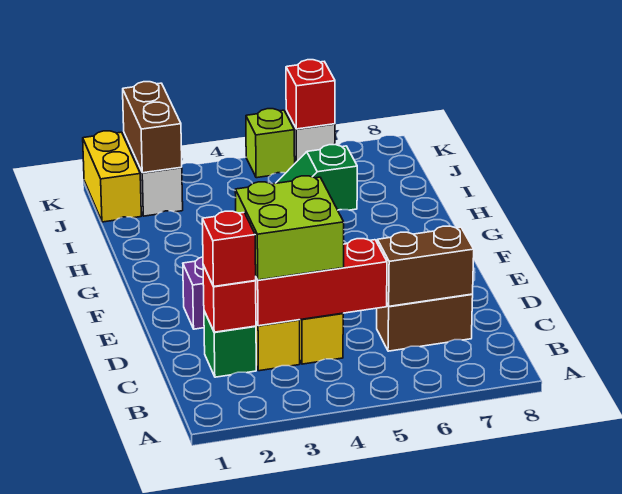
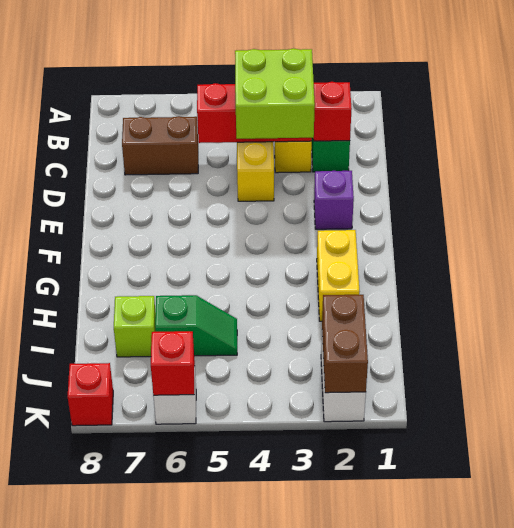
red brick C2 level 3 -> red brick K8 level 1
brown brick C6:C7 level 2 -> none
yellow brick J1:K1 level 1 -> yellow brick G2:H2 level 1
lime brick K5 level 1 -> lime brick I7 level 1

